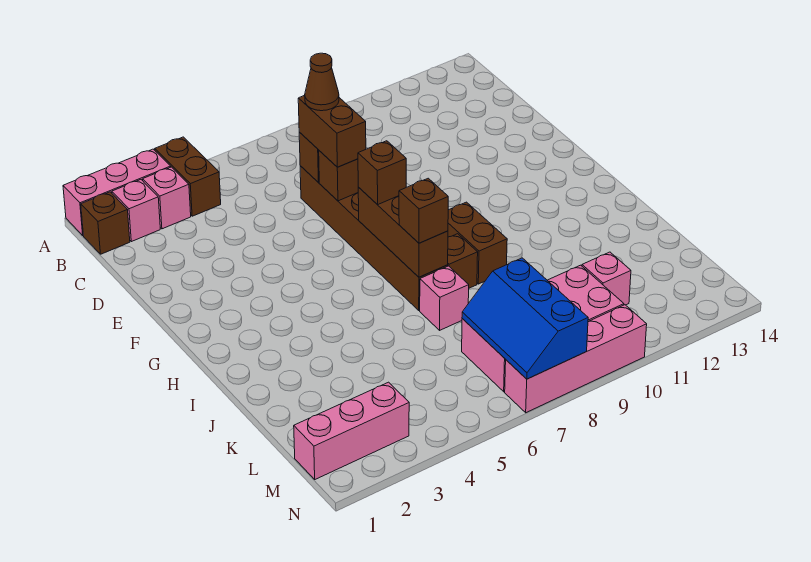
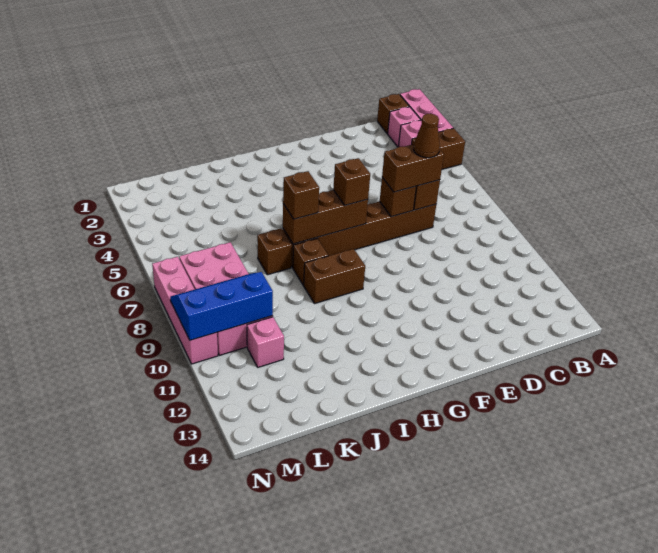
pink brick J7 level 1 -> brown brick J7 level 1
blue slope L7:N8 level 2 top 8 -> blue slope L9:N10 level 2 top 10
pink brick M1:M3 level 1 -> none

